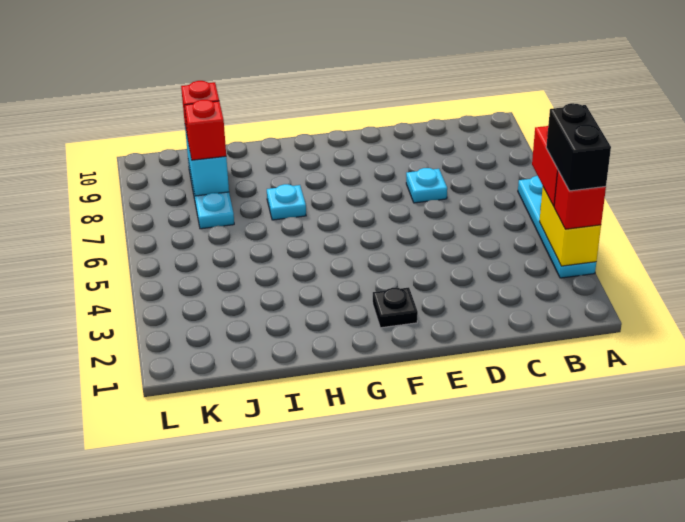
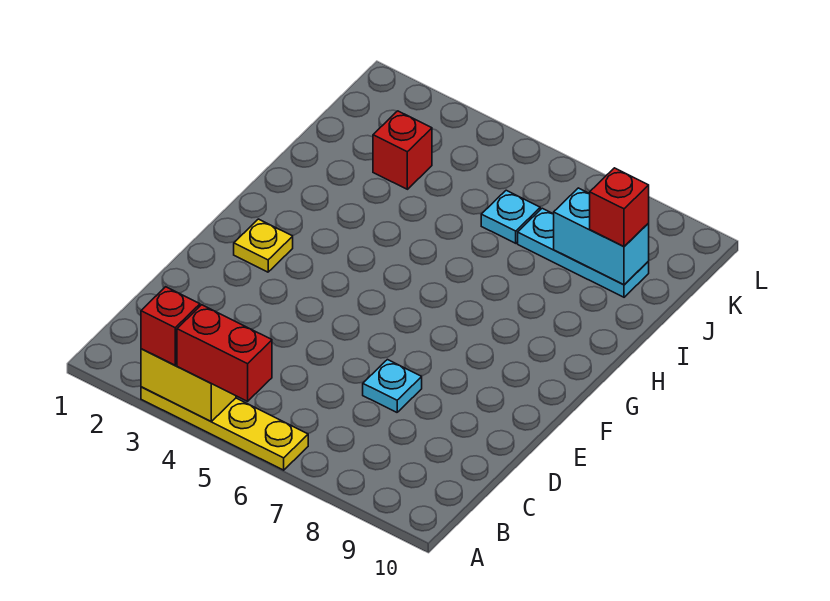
cyan plate A3:A6 level 1 -> yellow plate A3:A6 level 1
black brick A3:A4 level 4 -> none
black plate F2 level 1 -> yellow plate F2 level 1
cyan plate H7 level 1 -> cyan plate J6 level 1
red brick J8 level 3 -> red brick J3 level 1

